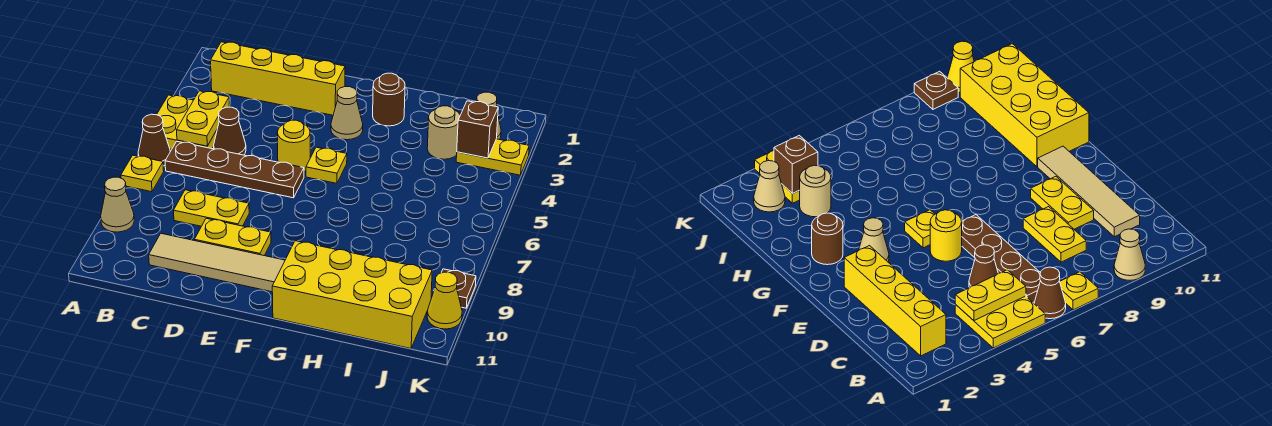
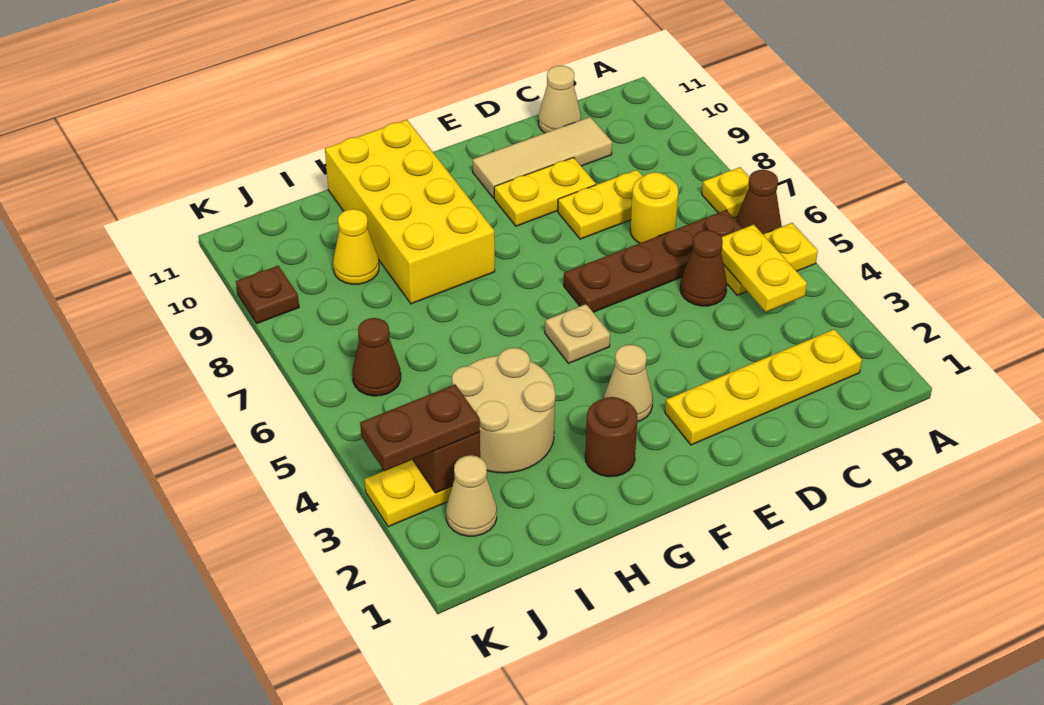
yellow plate A4:B5 level 1 -> yellow plate A5:B5 level 1
tan cone A9 level 1 -> tan cone C11 level 1
yellow brick B2:E2 level 1 -> yellow plate B2:E2 level 1
tan tile C10:F10 level 1 -> tan tile C10:E10 level 1
yellow round brick E5 level 1 -> yellow round brick C7 level 1
yellow plate F5 level 1 -> tan plate F5 level 1
yellow brick G10:J11 level 1 -> yellow brick G8:H11 level 1
tan round brick I3 level 1 -> tan round brick H3:I4 level 1
none -> brown plate J3:K3 level 3
none -> brown cone J6 level 1
yellow cone K10 level 1 -> yellow cone I9 level 1

